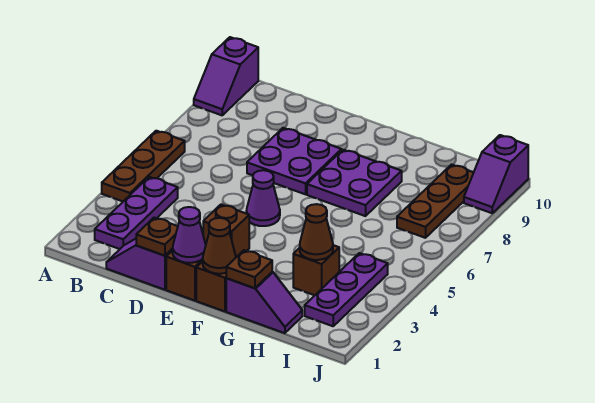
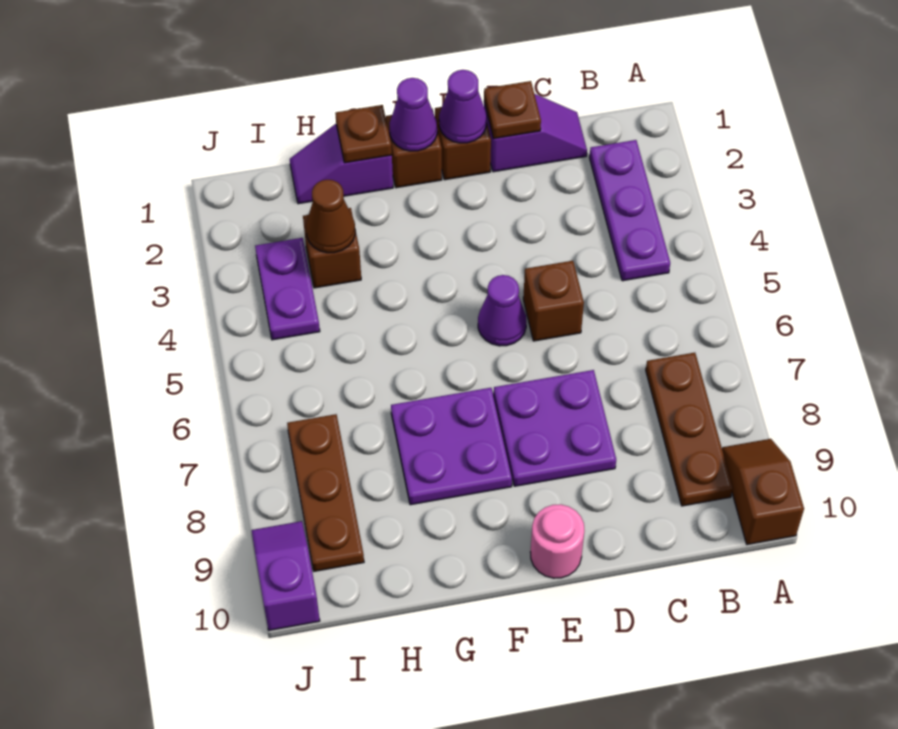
brown plate A4:A6 level 1 -> brown plate B7:B9 level 1
purple slope A9:A10 level 1 top 10 -> brown slope A9:A10 level 1 top 10
brown brick E3 level 1 -> brown brick D5 level 1
none -> pink round brick E10 level 1
brown cone F1 level 2 -> purple cone F1 level 2
purple plate I2:I4 level 1 -> purple plate I3:I4 level 1

